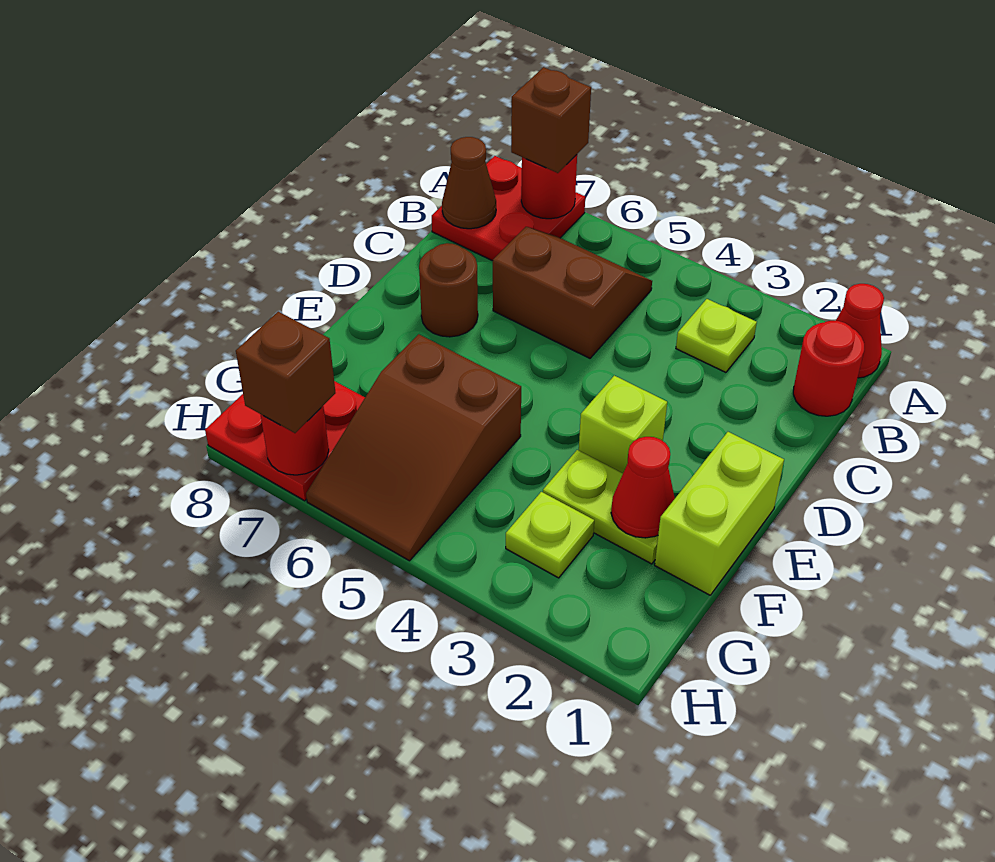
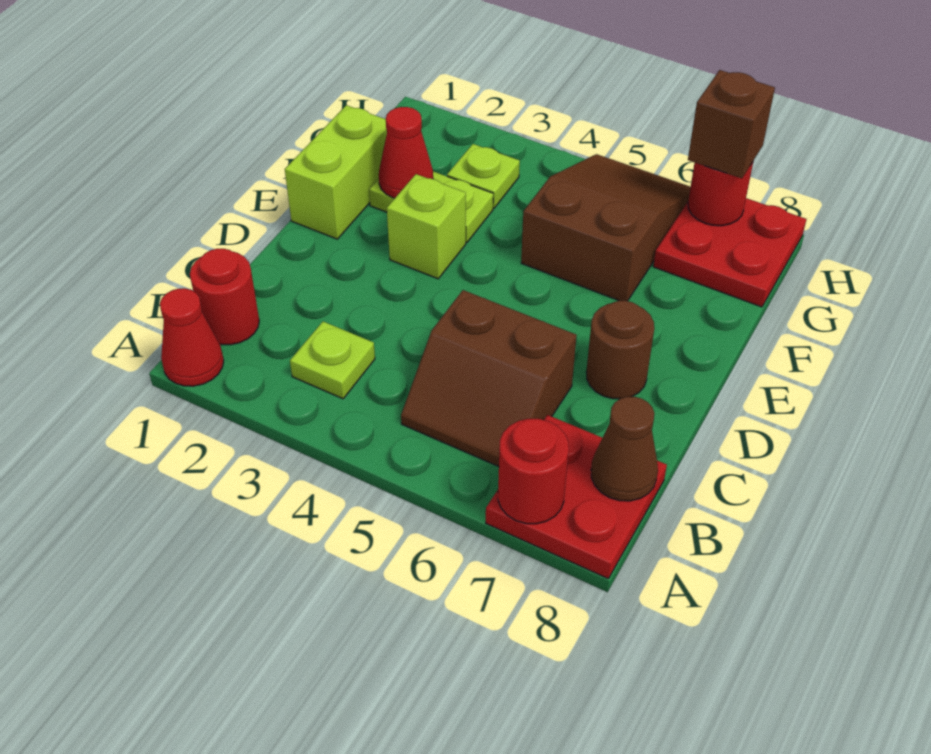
brown brick A7 level 3 -> none

